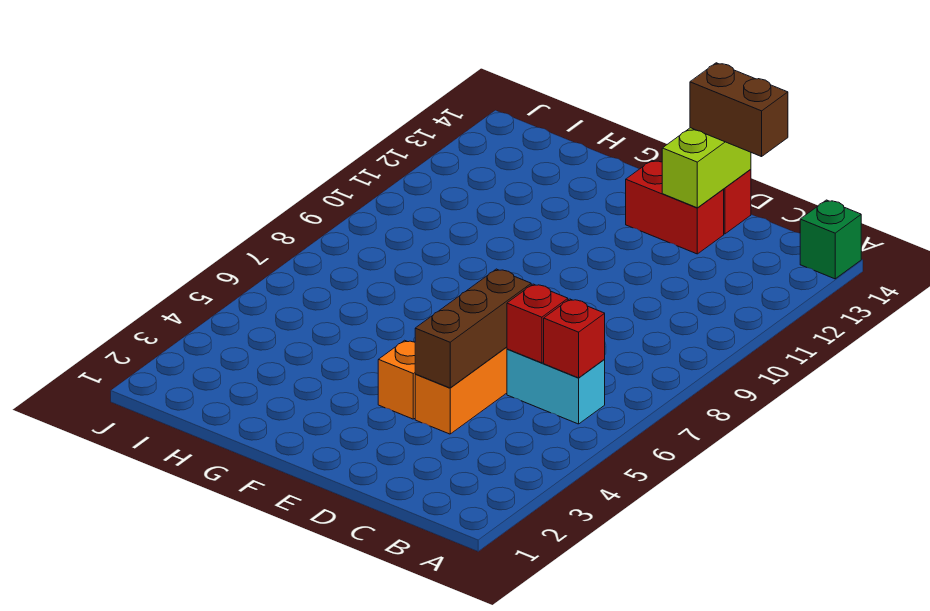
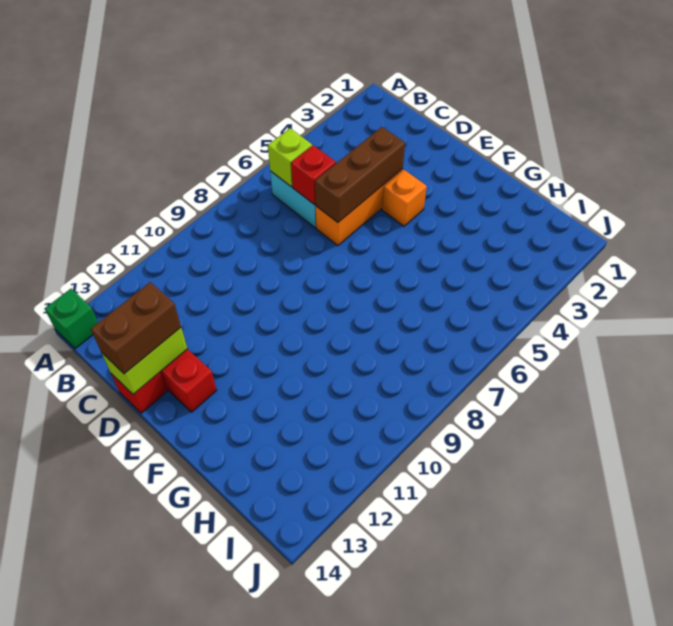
red brick B6 level 2 -> lime brick B6 level 2
brown brick C14:D14 level 3 -> brown brick D13:D14 level 3

